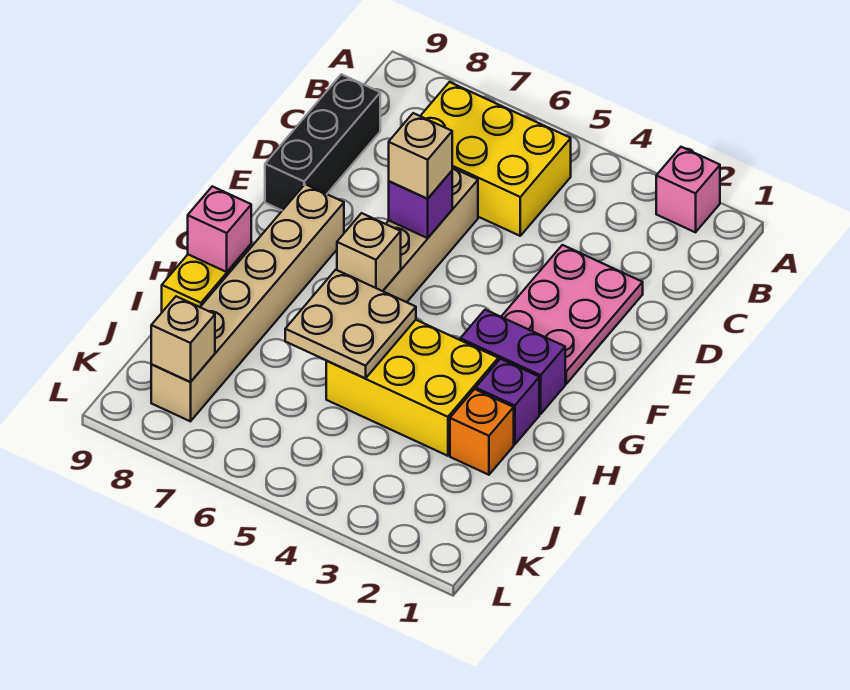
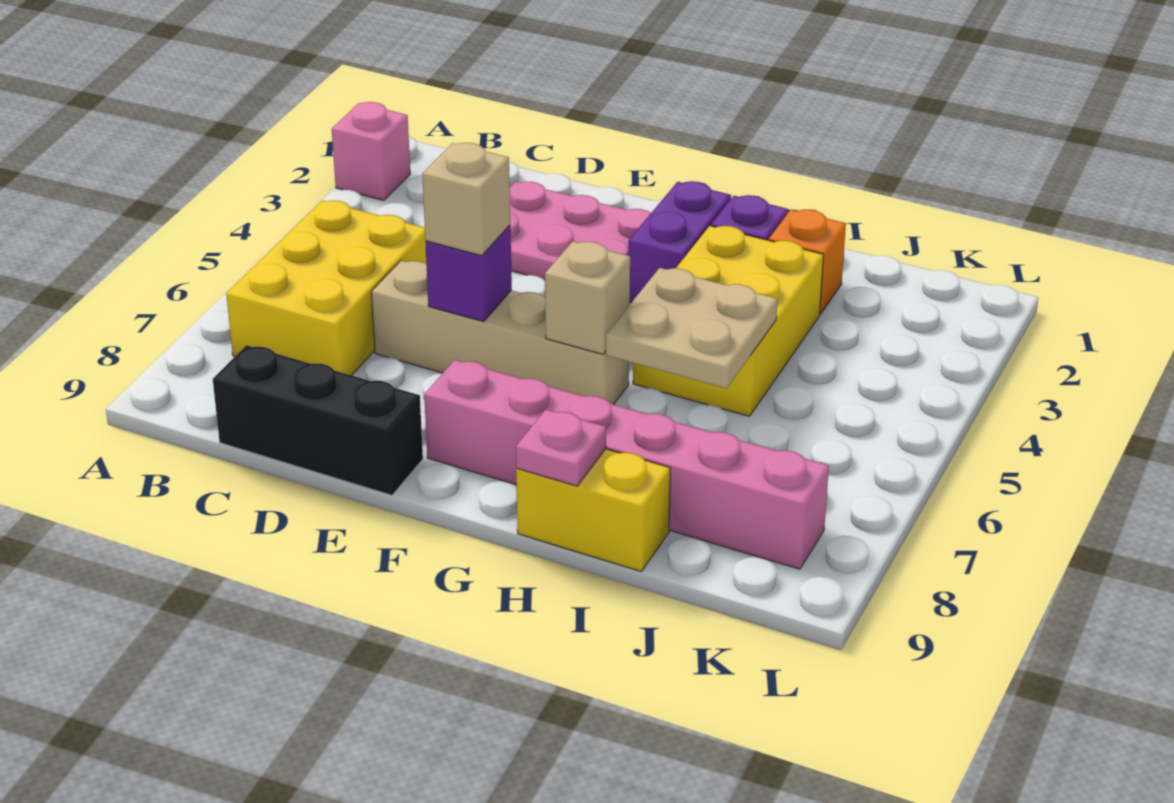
tan brick F8:K8 level 1 -> pink brick F8:K8 level 1
pink brick H9 level 2 -> pink plate H9 level 2
tan brick K8 level 2 -> none

